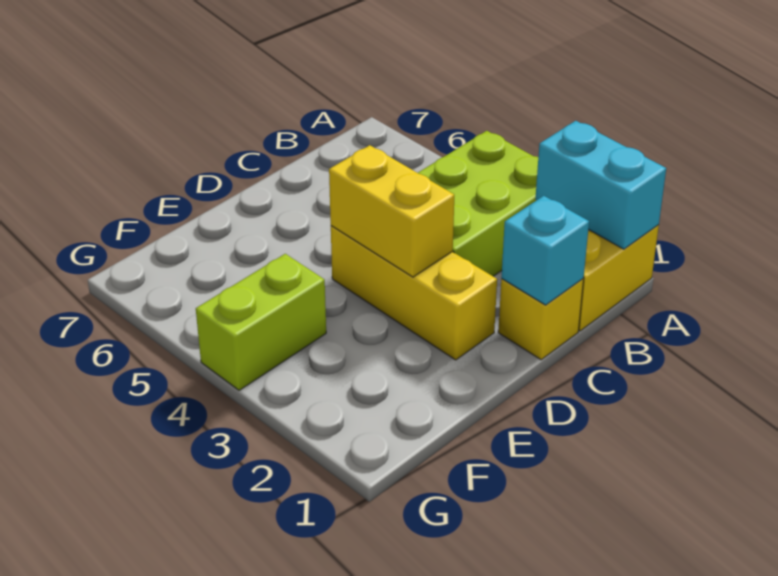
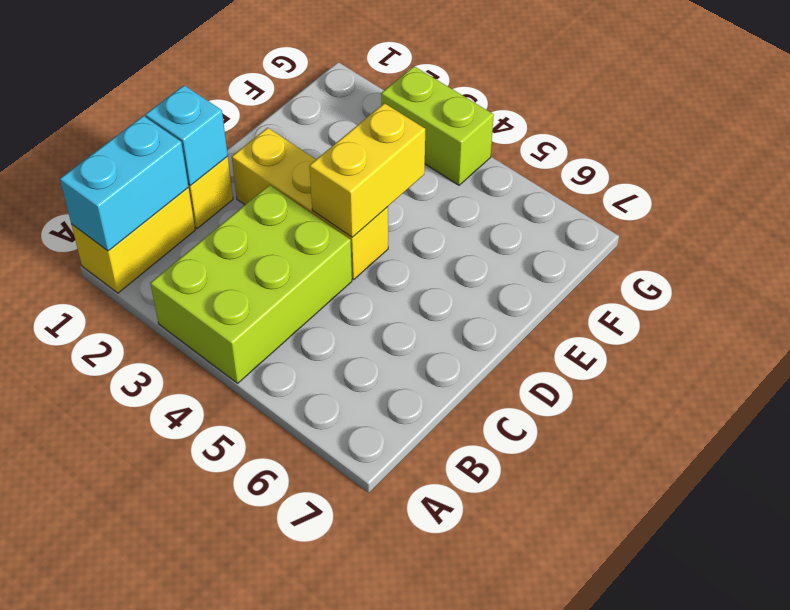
cyan brick A1:A2 level 2 -> cyan brick A1:B1 level 2
yellow brick D3:D4 level 2 -> yellow brick D4:E4 level 2
lime brick F4:G4 level 1 -> lime brick G3:G4 level 1

